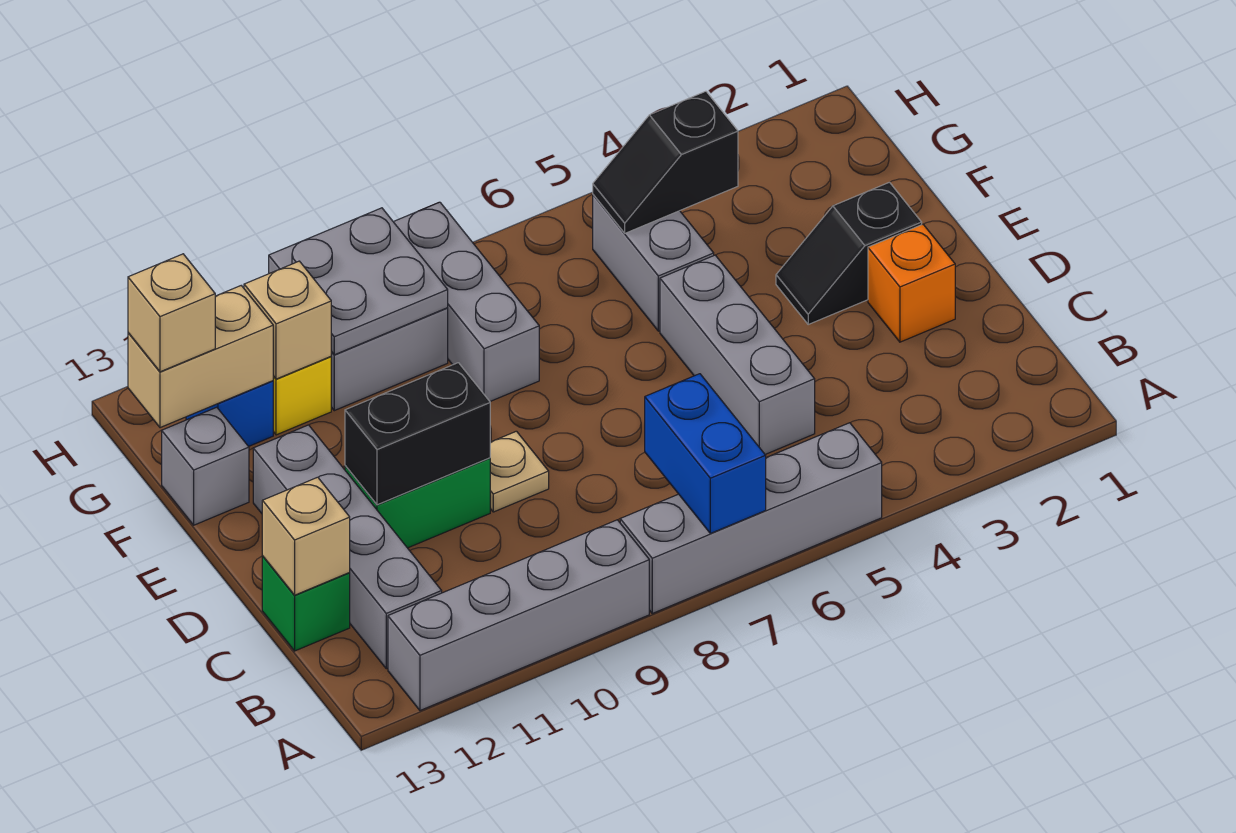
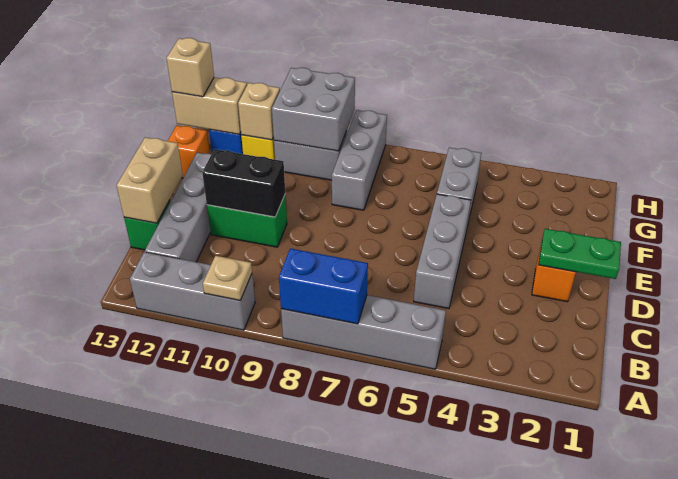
blue brick A7:B7 level 2 -> blue brick A7:A8 level 2
grey brick A9:A12 level 1 -> grey brick A10:A12 level 1
tan brick C13 level 2 -> tan brick C13:D13 level 2
none -> green plate D1:D2 level 2
tan plate D9 level 1 -> tan plate A10 level 2
black slope E2:E3 level 1 top 2 -> none
grey brick F13 level 1 -> orange brick F13 level 1
black slope G4:G5 level 2 top 4 -> none
grey plate G9:H10 level 2 -> grey brick G9:H10 level 2

